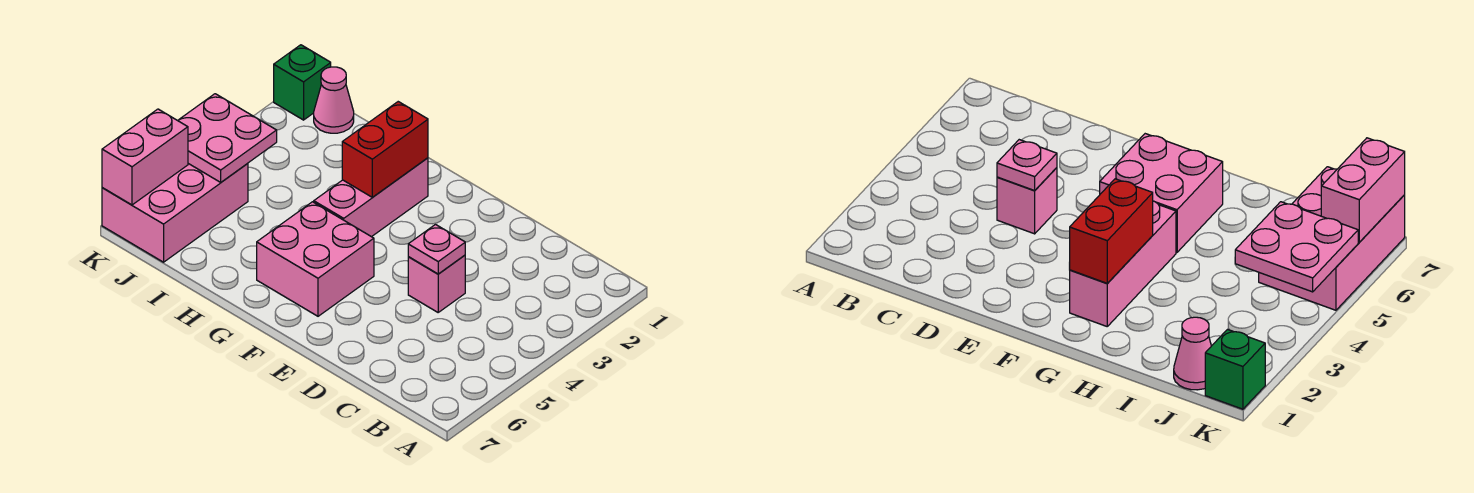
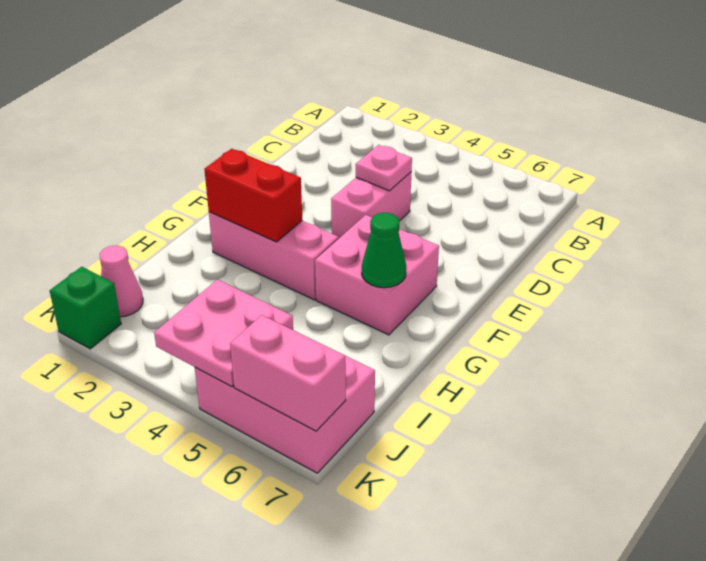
pink brick D4 level 1 -> pink brick D4:E4 level 1
none -> green cone G6 level 2

